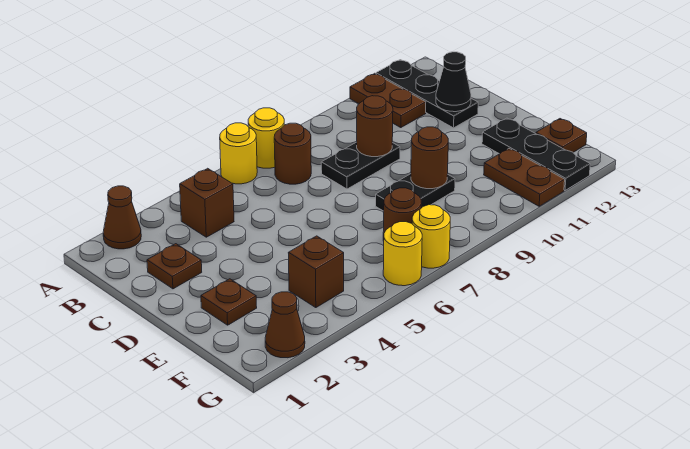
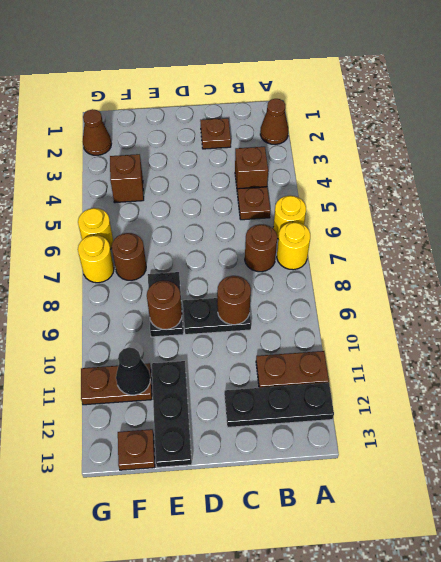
black plate C8:C9 level 1 -> black plate C9:D9 level 1
black cone C12 level 2 -> black cone F11 level 2
brown plate E2 level 1 -> brown plate B5 level 1
black plate E12:G12 level 1 -> black plate E11:E13 level 1

